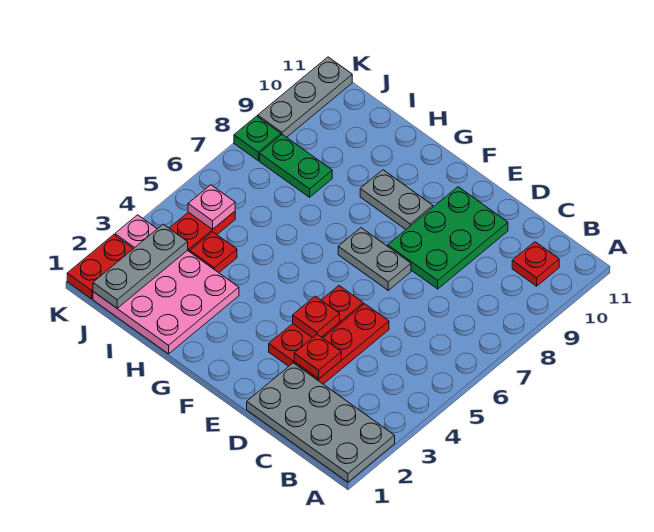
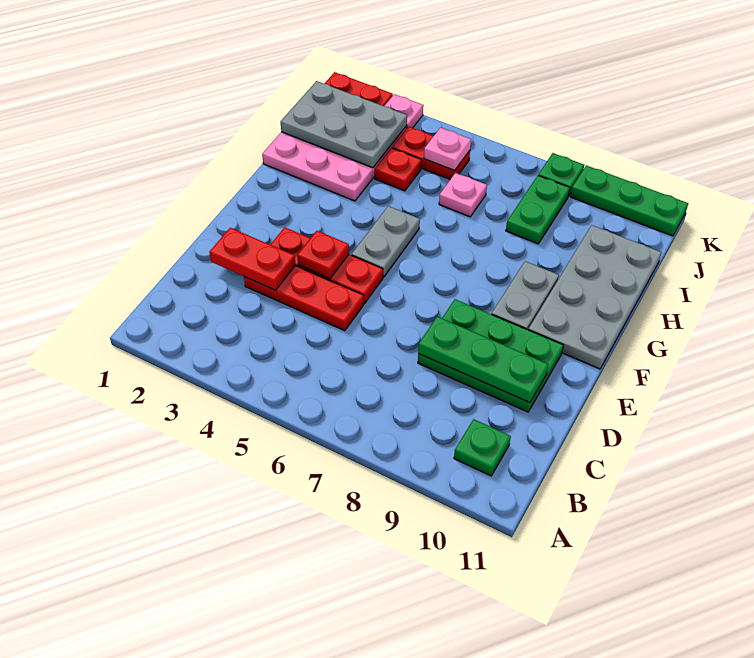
grey plate A1:D2 level 1 -> grey plate F10:I11 level 1
red plate B10 level 1 -> green plate B10 level 1
red plate D3 level 2 -> red plate D2:D3 level 2
none -> green plate D8:D10 level 2
grey plate E7:F7 level 1 -> grey plate F5:G5 level 1
none -> pink plate I6 level 1
grey plate J1:J3 level 2 -> grey plate I1:J3 level 2
grey plate K9:K11 level 1 -> green plate K9:K11 level 1

